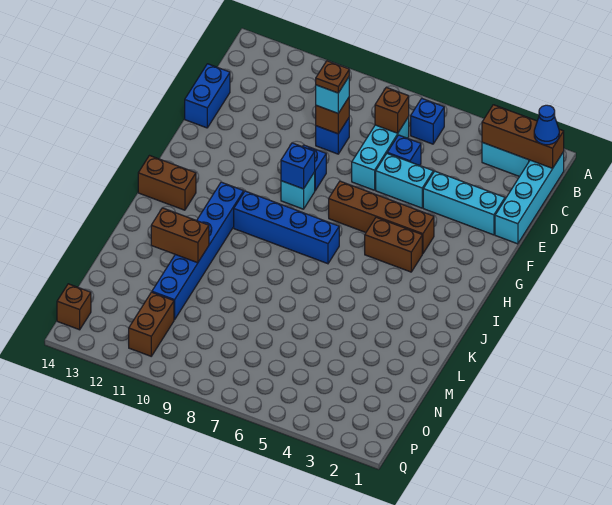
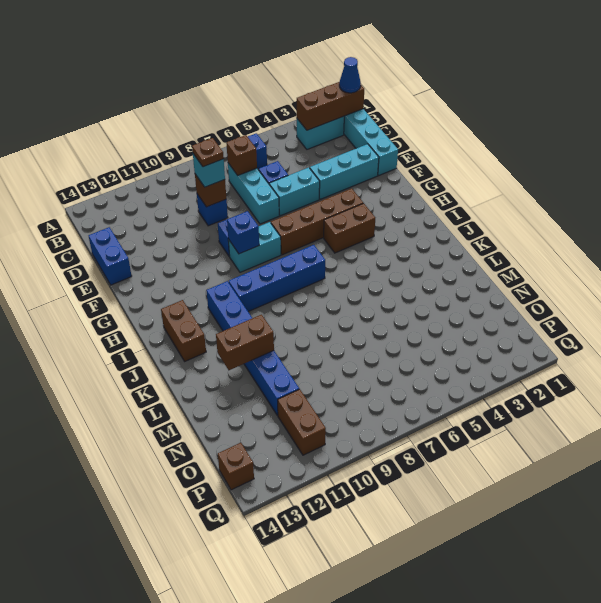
cyan brick G9 level 1 -> cyan brick G8:G9 level 1
brown brick I13:I14 level 1 -> brown brick I13:J13 level 1

